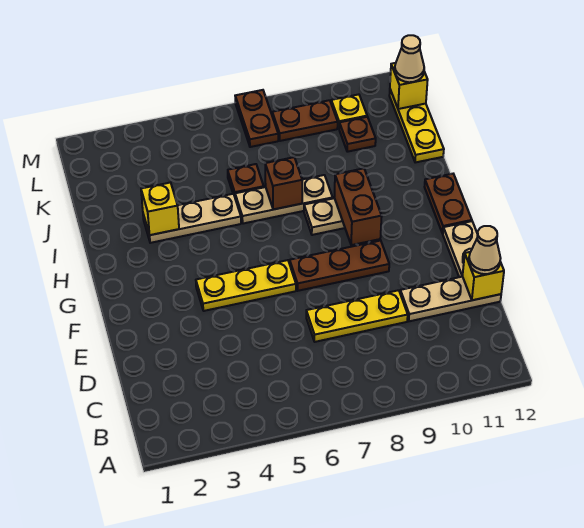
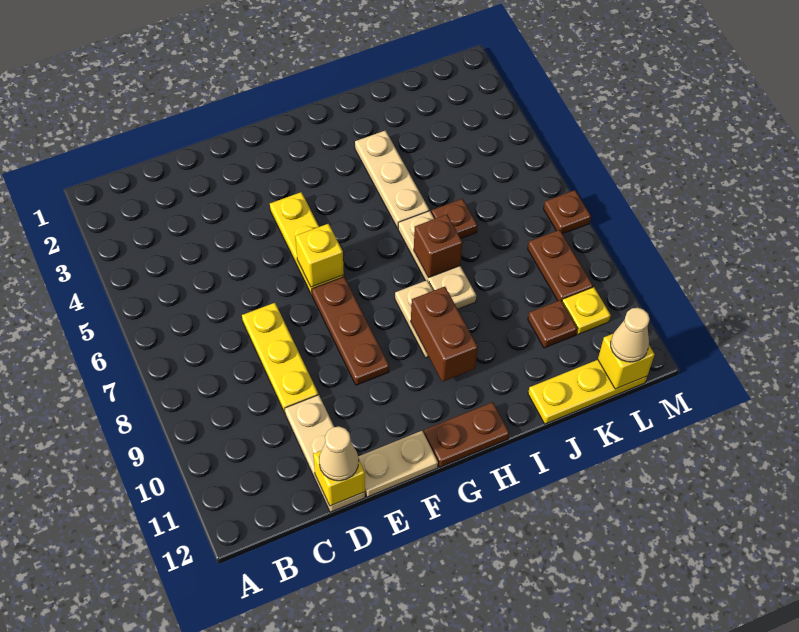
brown brick G9:H9 level 2 -> brown brick H9:H10 level 2
yellow brick I3 level 2 -> yellow brick F6 level 2
brown plate L7:M7 level 1 -> brown plate M7 level 1

